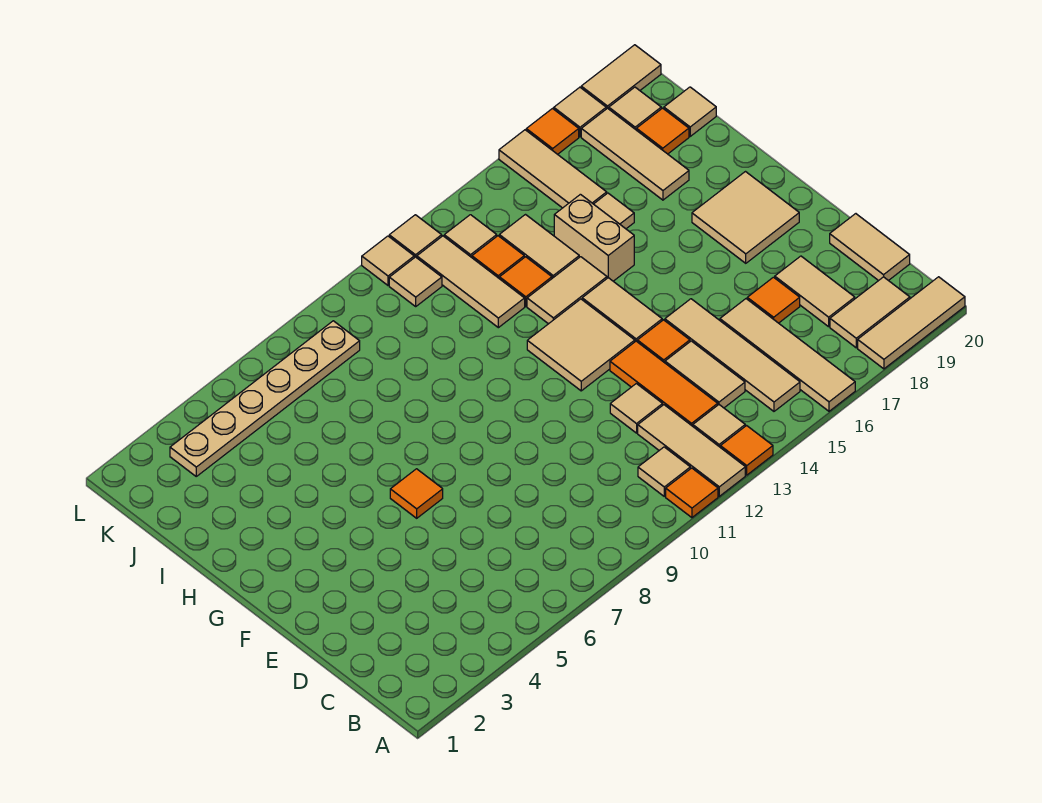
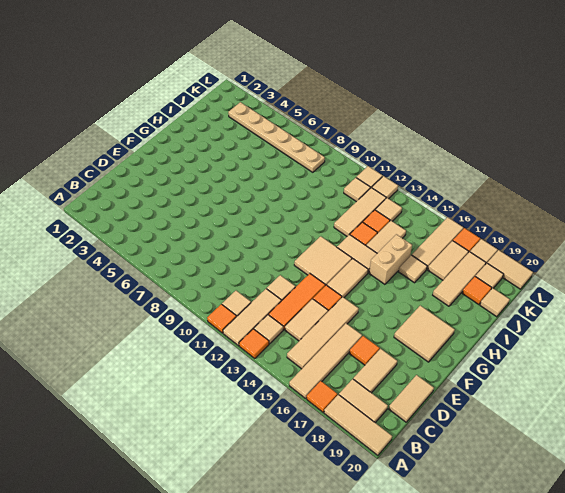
orange tile F6 level 1 -> orange tile A17 level 1
none -> tan tile J17:K17 level 1

